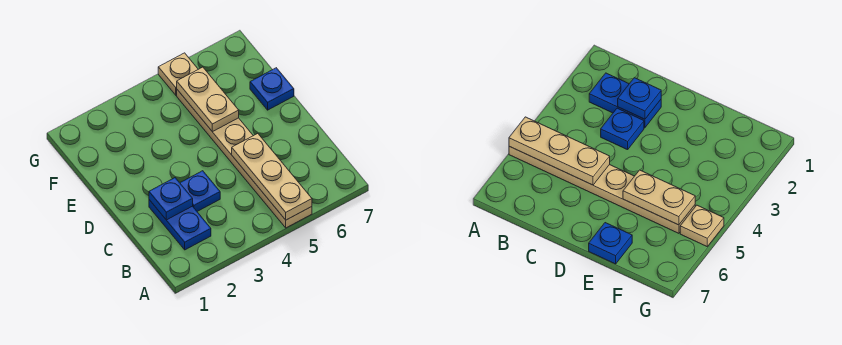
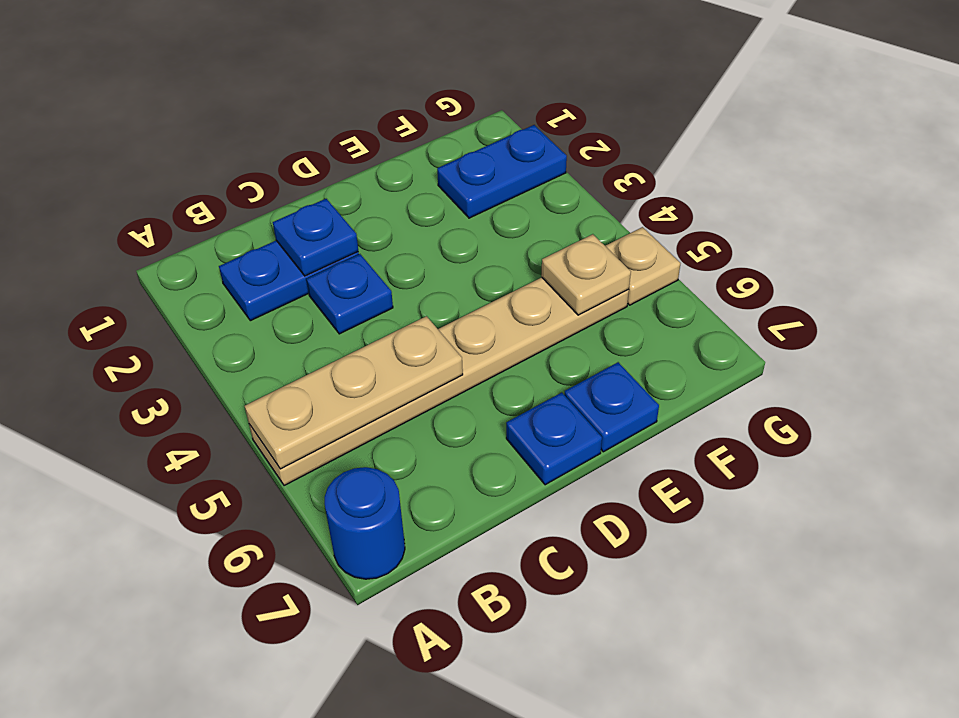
none -> blue round brick A7 level 1
none -> blue plate D7 level 1
tan plate E5:F5 level 2 -> tan plate F5 level 2
none -> blue plate F2:G2 level 1

